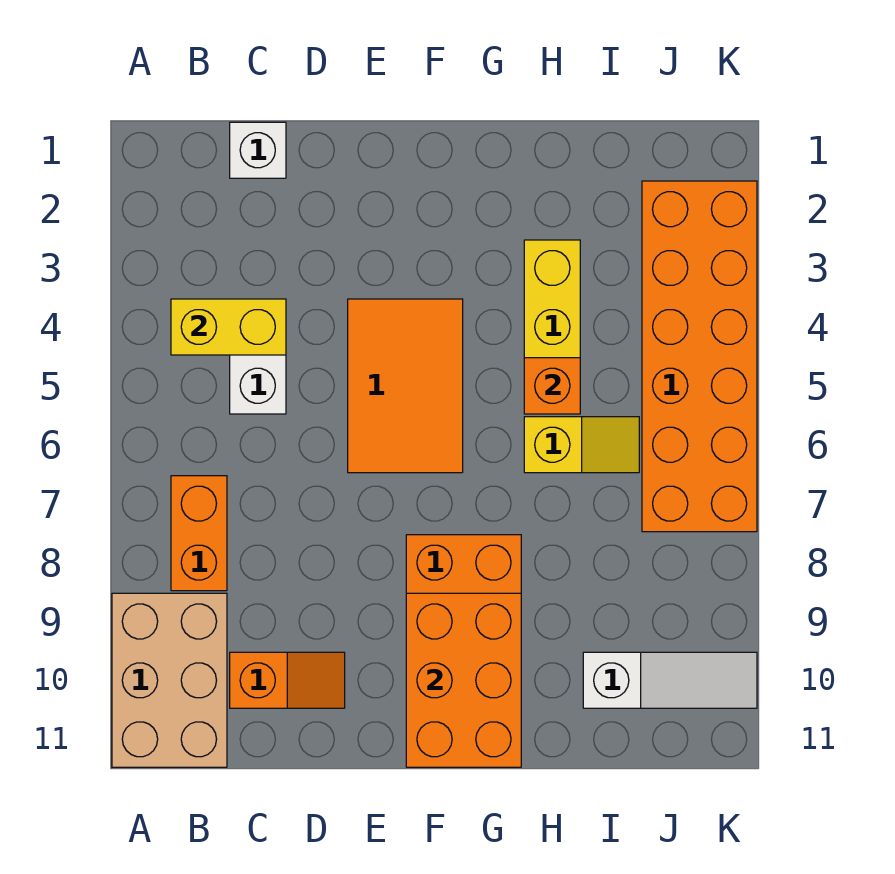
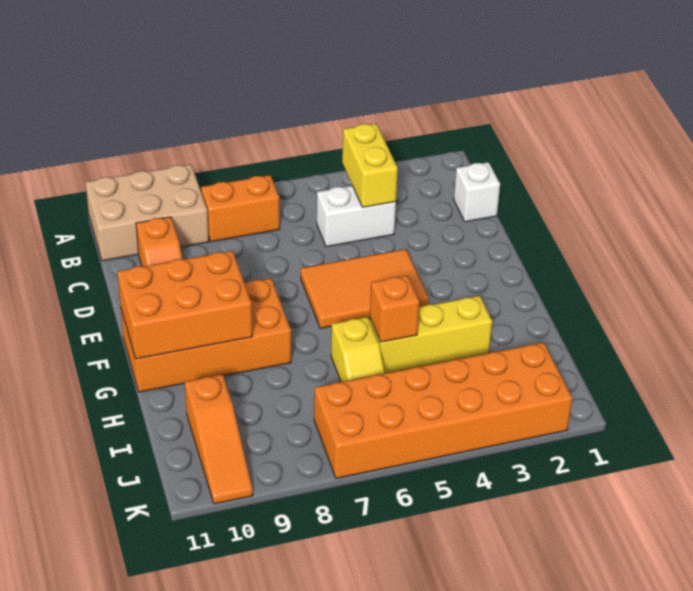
white slope I10:K10 level 1 top I -> orange slope I10:K10 level 1 top I

